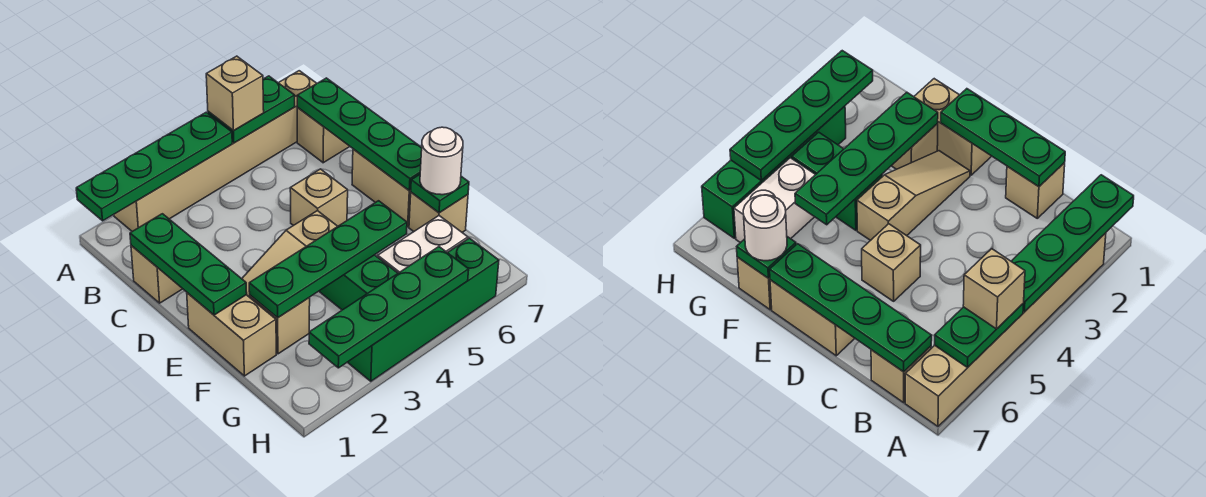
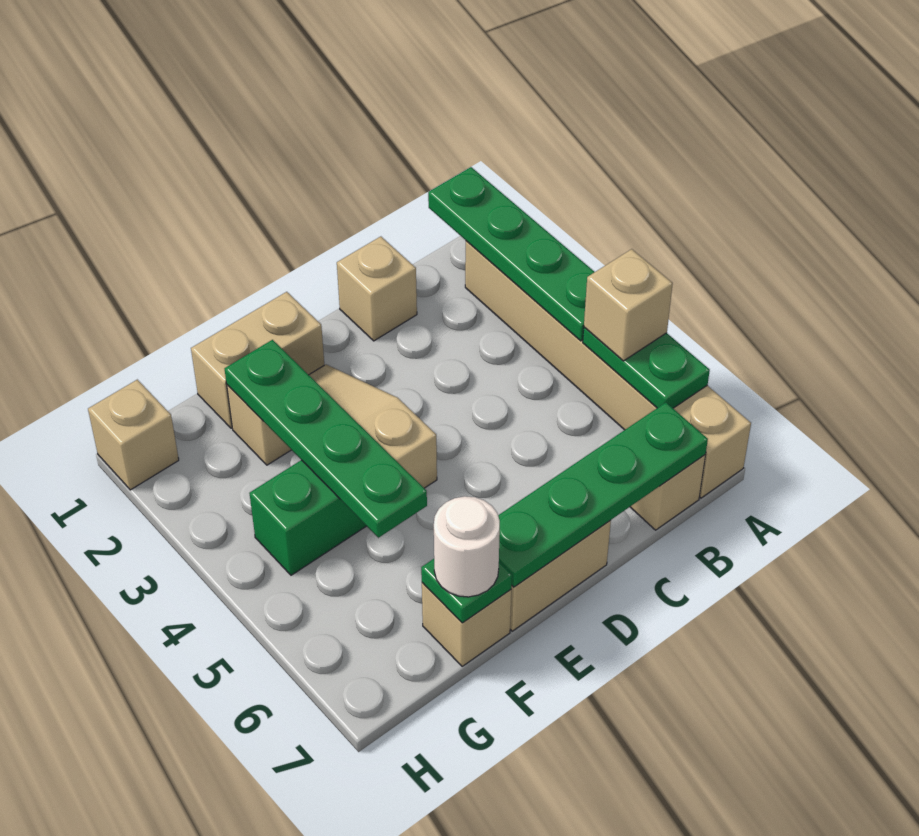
green plate C1:E1 level 2 -> none
tan brick D5 level 1 -> tan brick H1 level 1
white brick G5:G6 level 1 -> none
green plate H2:H5 level 2 -> none
green brick H3:H6 level 1 -> none

